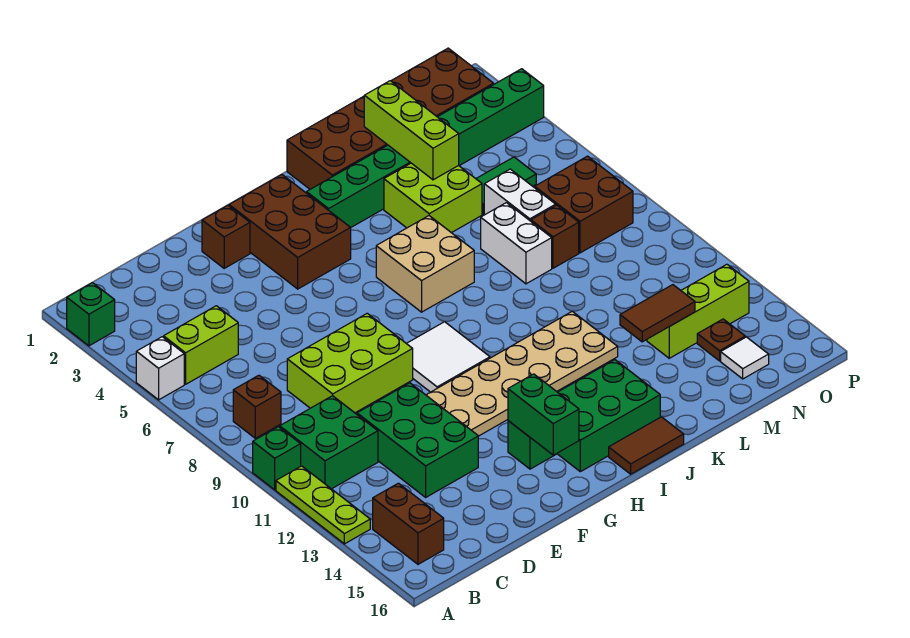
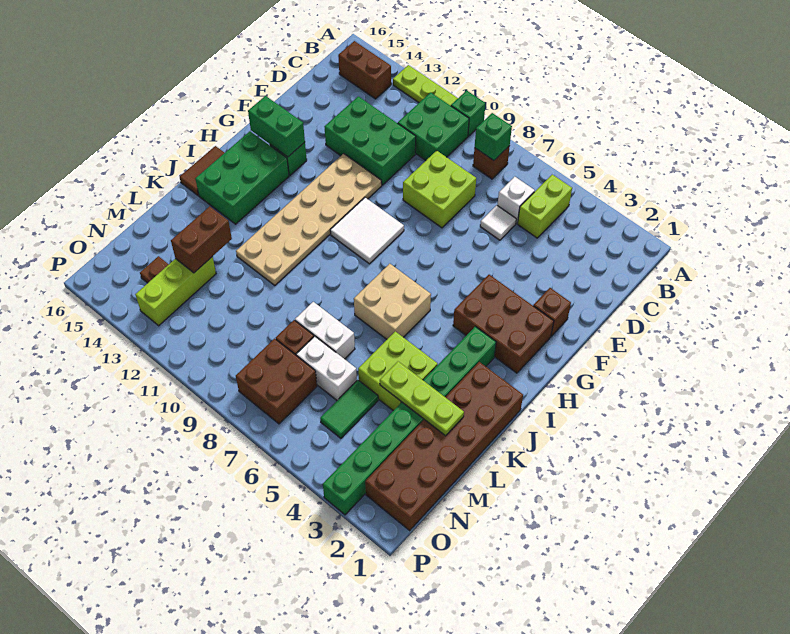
green brick A2 level 1 -> green brick B8 level 2
white brick A5 level 1 -> white brick C6 level 1
lime brick D8:F9 level 1 -> lime brick D8:E9 level 1
lime brick L2:L4 level 2 -> lime plate L2:L4 level 2
brown tile L13:M13 level 2 -> brown brick L13:M13 level 2
white tile N15 level 1 -> white tile D6 level 1

